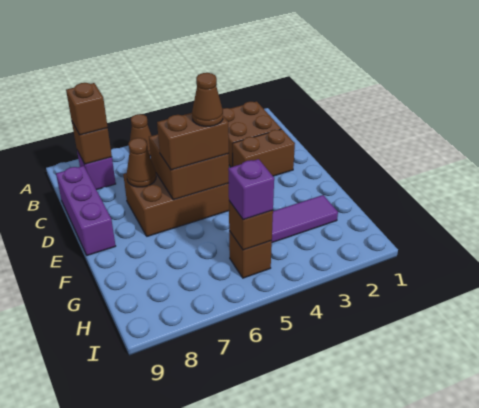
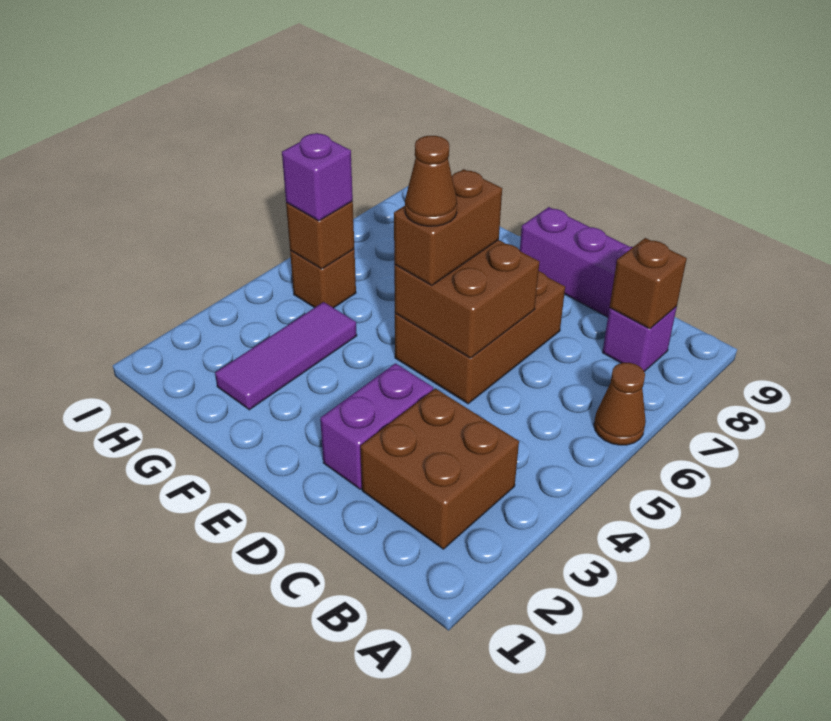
brown brick B8 level 3 -> none
brown brick D2:D3 level 1 -> purple brick D2:D3 level 1
brown cone D7 level 2 -> none

